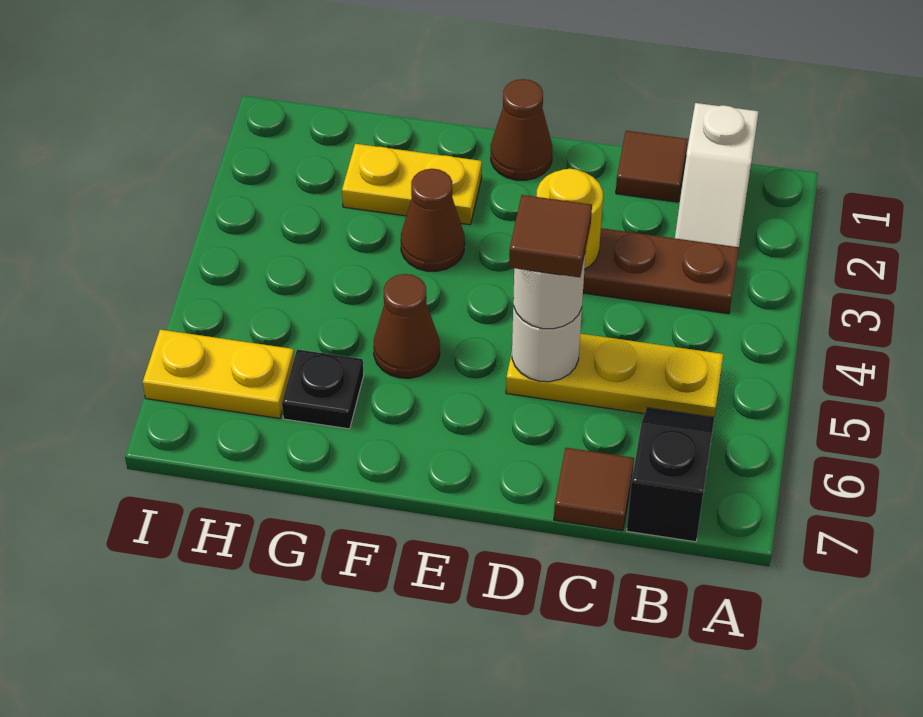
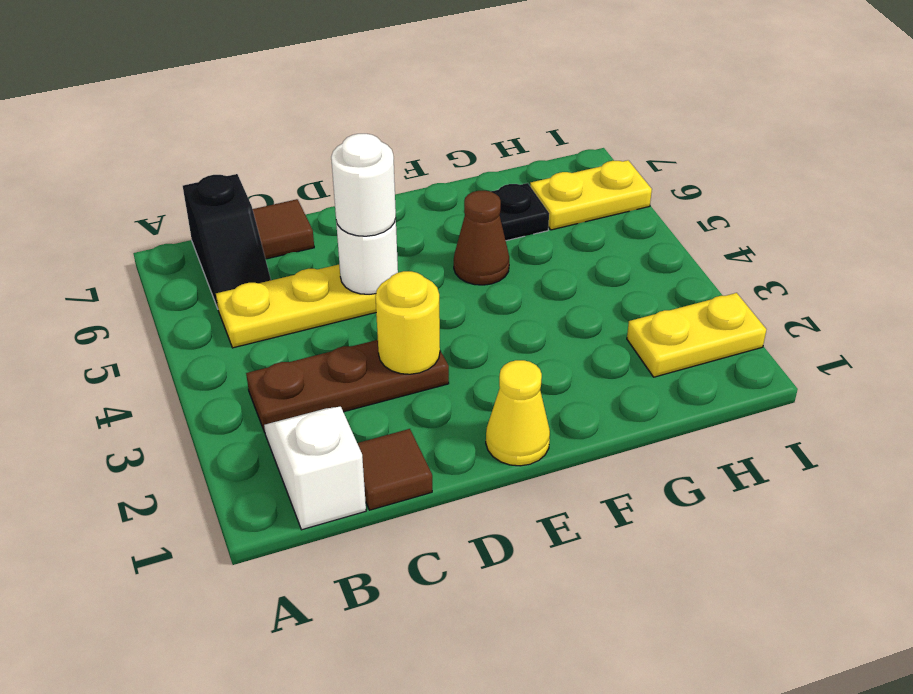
brown tile D5 level 4 -> none
brown cone E1 level 1 -> yellow cone E1 level 1
yellow plate F2:G2 level 1 -> yellow plate H2:I2 level 1
brown cone F3 level 1 -> none

